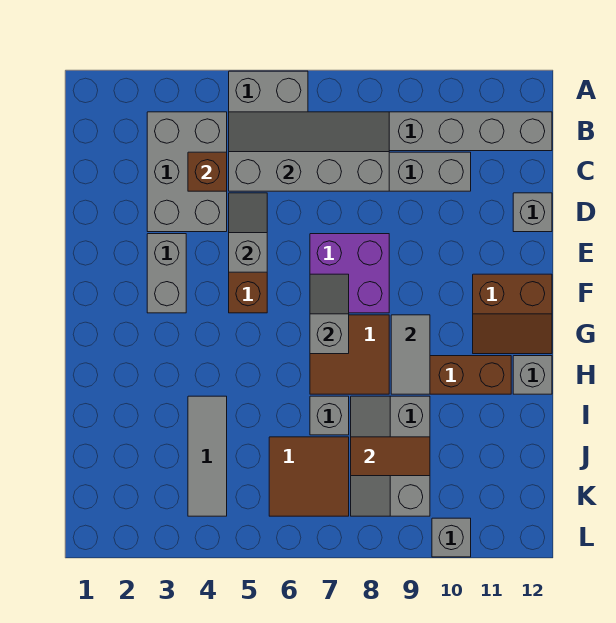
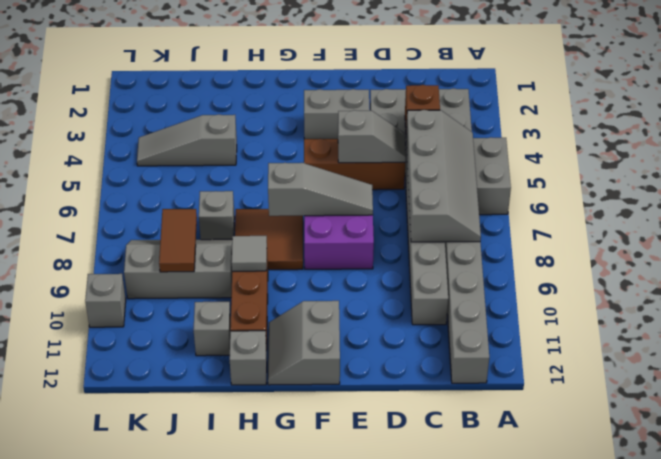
grey brick D12 level 1 -> grey brick I11 level 1
grey slope F7:G7 level 2 top G -> grey slope E7:G7 level 2 top G
brown slope F11:G12 level 1 top F -> grey slope F11:G12 level 1 top F
grey tile G9:H9 level 2 -> grey tile H9 level 2
grey tile I4:K4 level 1 -> grey slope I4:K4 level 1 top I
brown tile J6:K7 level 1 -> none

